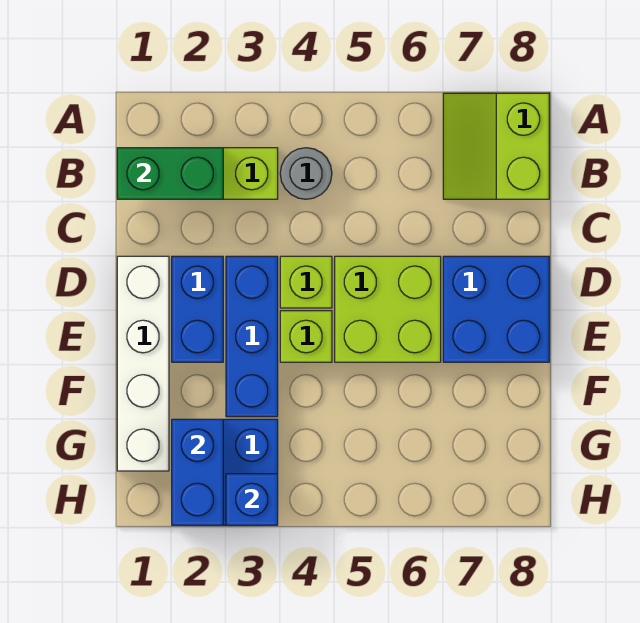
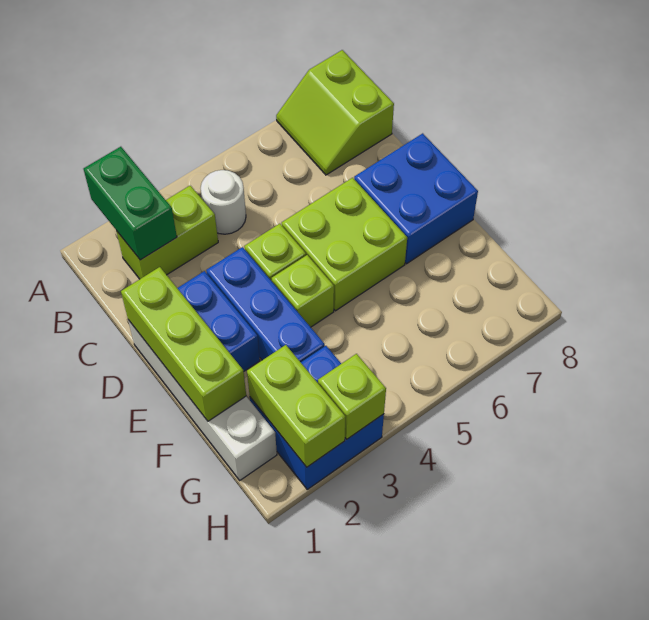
green brick B1:B2 level 2 -> green brick A2:B2 level 2
grey round brick B4 level 1 -> white round brick B4 level 1
none -> lime brick D1:F1 level 2
blue brick G2:H2 level 2 -> lime brick G2:H2 level 2
blue brick H3 level 2 -> lime brick H3 level 2

